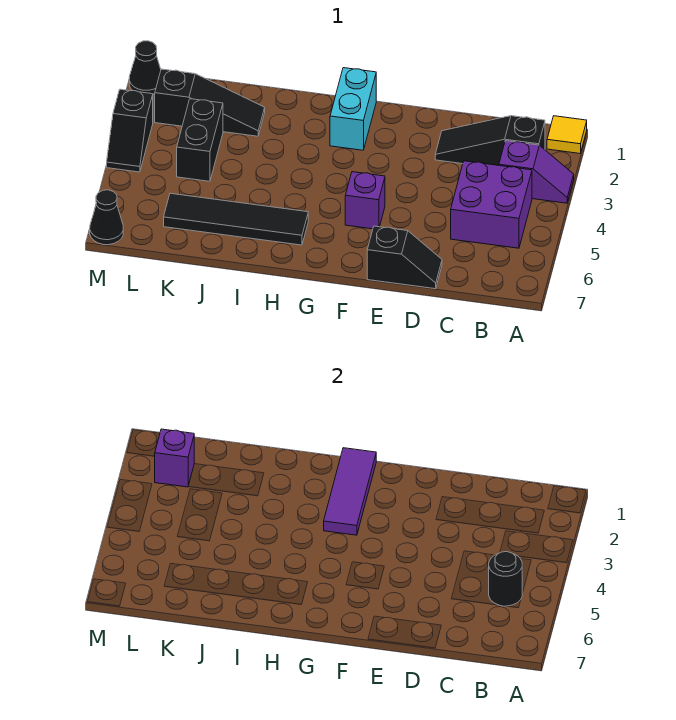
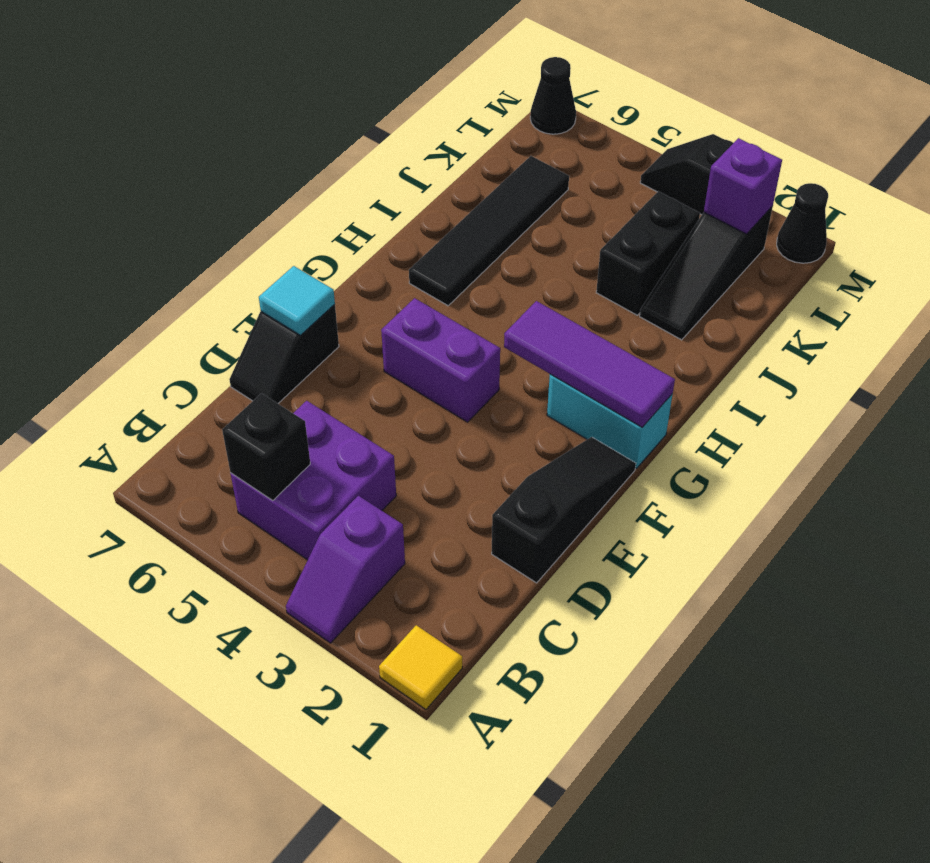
black slope B2:D2 level 1 top B -> black slope D1:F1 level 1 top D
black round brick B5 level 2 -> black brick B5 level 2
none -> cyan tile E7 level 2
purple brick F5 level 1 -> purple brick F4:F5 level 1
black brick K3:K4 level 1 -> black brick J3:K3 level 1

